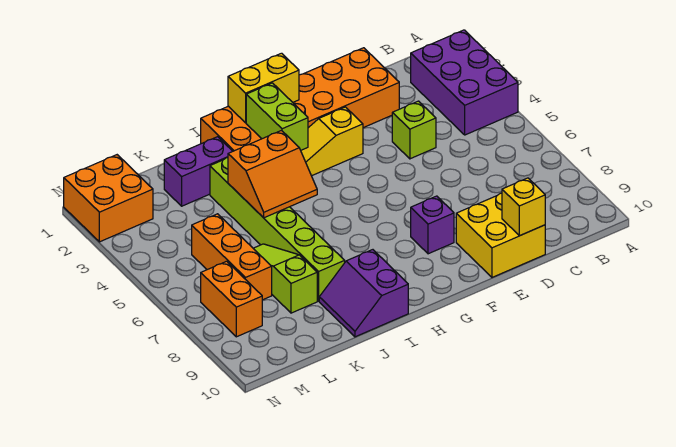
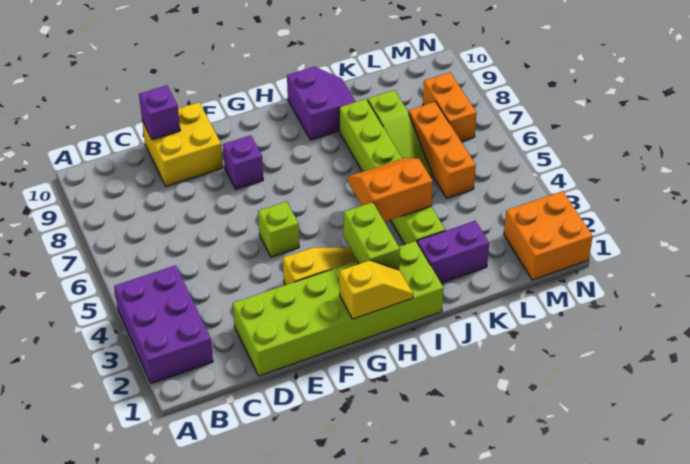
orange brick D1:I2 level 1 -> lime brick D1:I2 level 1
lime brick D4 level 1 -> lime brick F5 level 1
yellow brick D10 level 2 -> purple brick D10 level 2
yellow brick G1:H1 level 2 -> yellow slope G1:H1 level 2 top G

